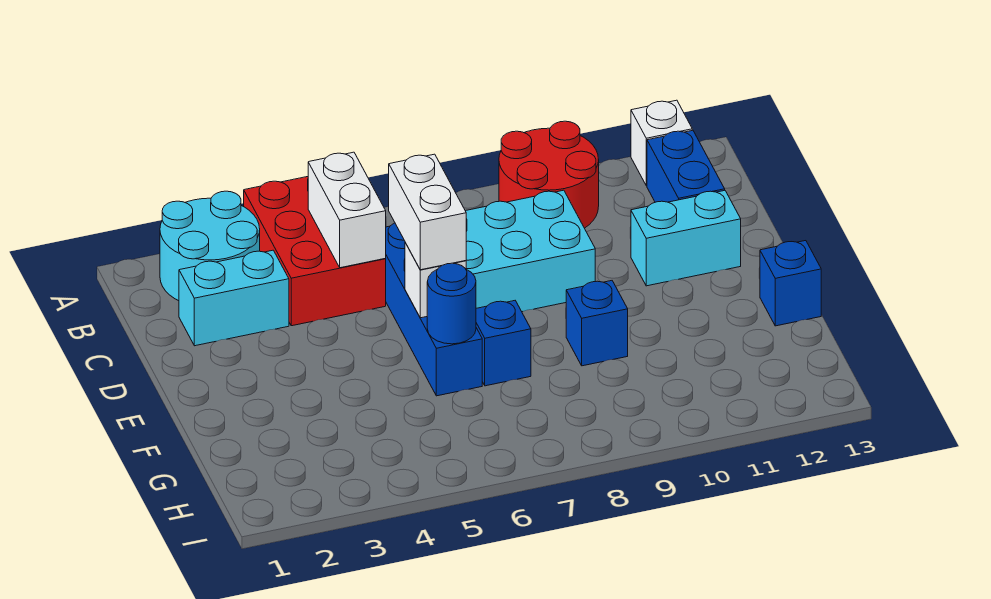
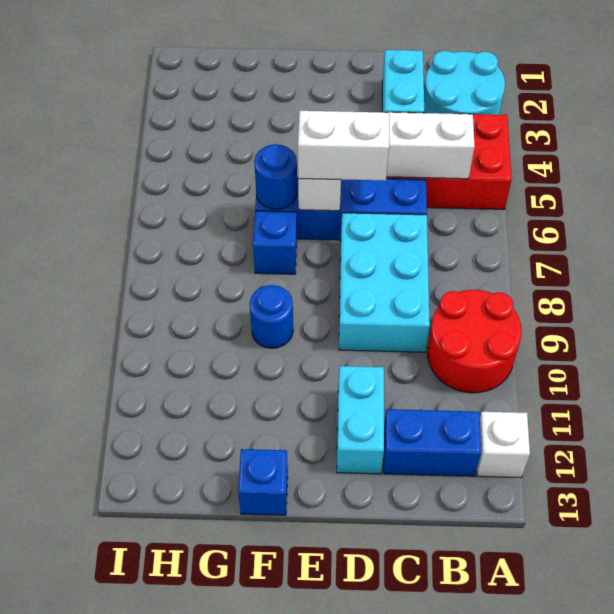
blue brick F9 level 1 -> blue round brick F9 level 1

